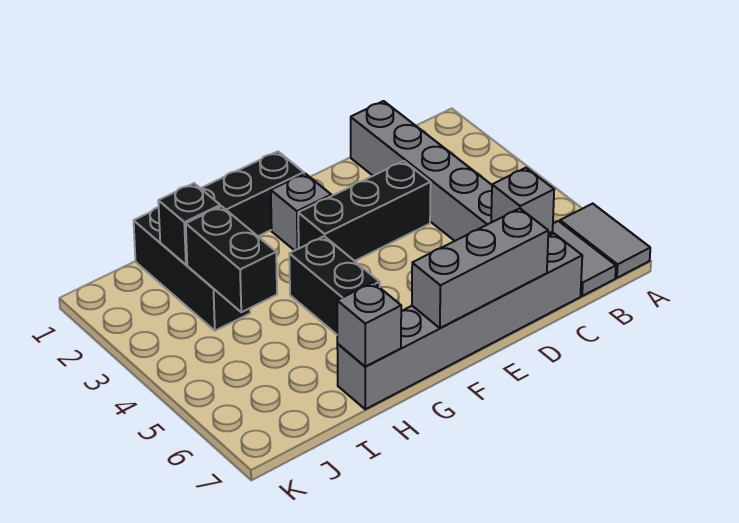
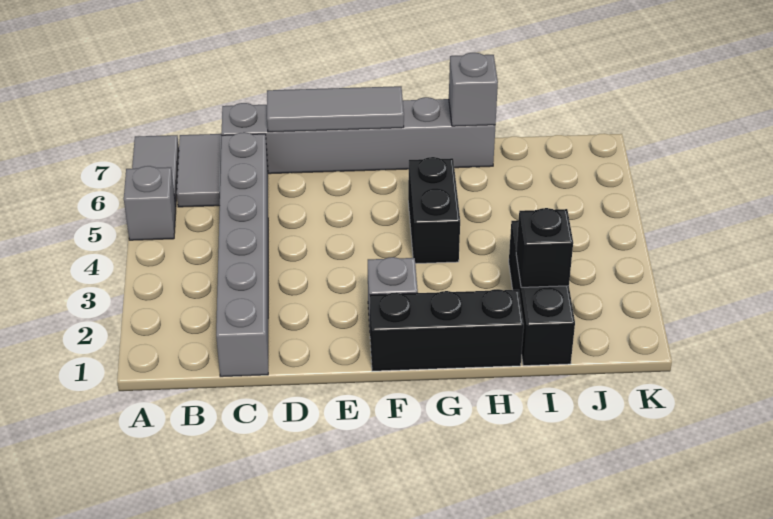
grey brick C6 level 2 -> grey brick A5 level 1
black brick D3:F3 level 1 -> none
grey brick D7:F7 level 2 -> grey tile D7:F7 level 2
black brick I3:I4 level 2 -> none

